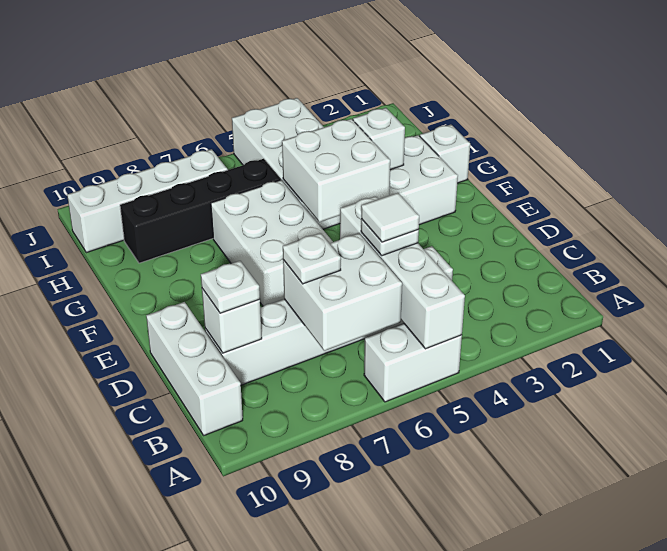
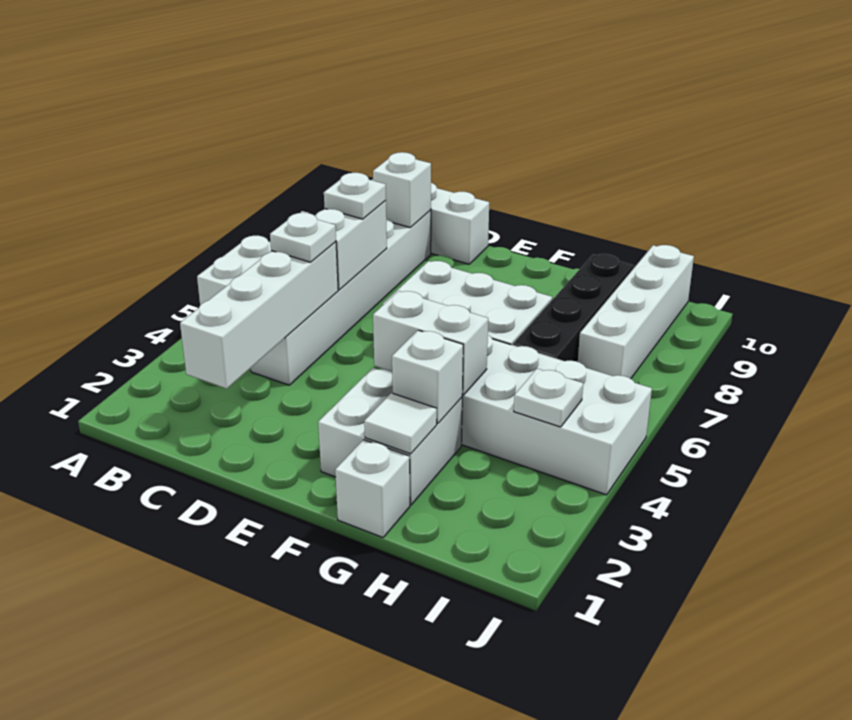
white brick A5:D5 level 2 -> white brick C2:C5 level 2
white brick B6:C7 level 2 -> white brick C6:C7 level 2
white tile C5 level 4 -> white tile G2 level 2
white plate C9 level 3 -> white plate I4 level 2
white brick F4:G5 level 2 -> white brick F4:G4 level 2

